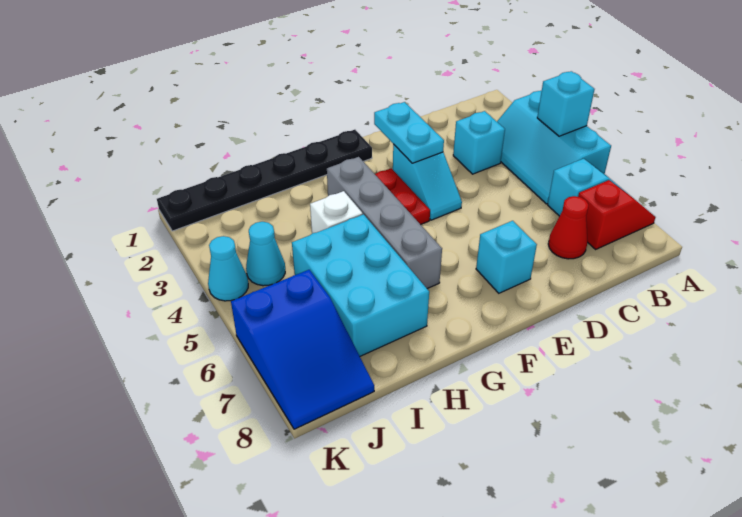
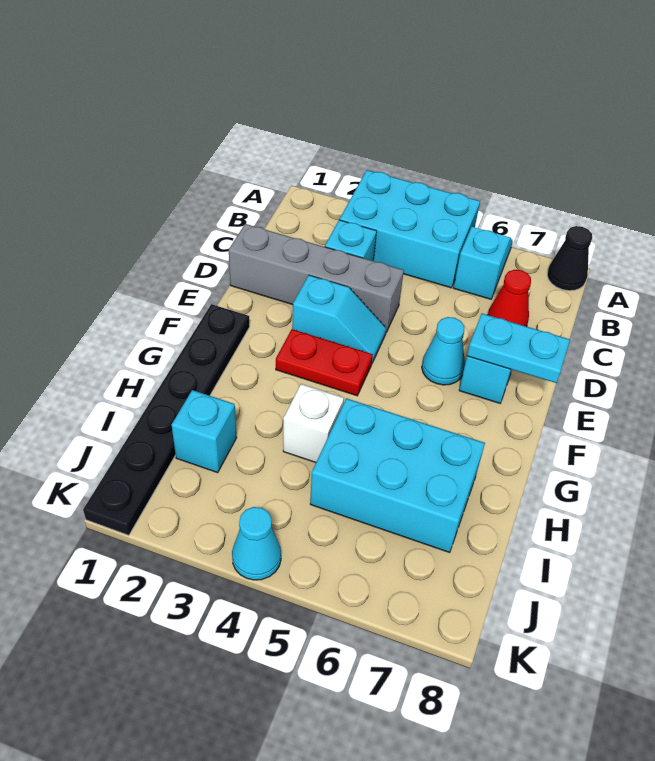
cyan slope A3:B5 level 1 top A -> cyan brick A3:B5 level 1
cyan brick A4 level 2 -> cyan brick I2 level 1
red slope A7:B7 level 1 top B -> none
none -> black cone A8 level 1
cyan plate E2:E3 level 2 -> cyan plate E7:E8 level 2
grey brick G3:G6 level 1 -> grey brick D1:D4 level 1
cyan cone J4 level 1 -> cyan cone E6 level 1
blue slope J6:K8 level 1 top 6 -> none

